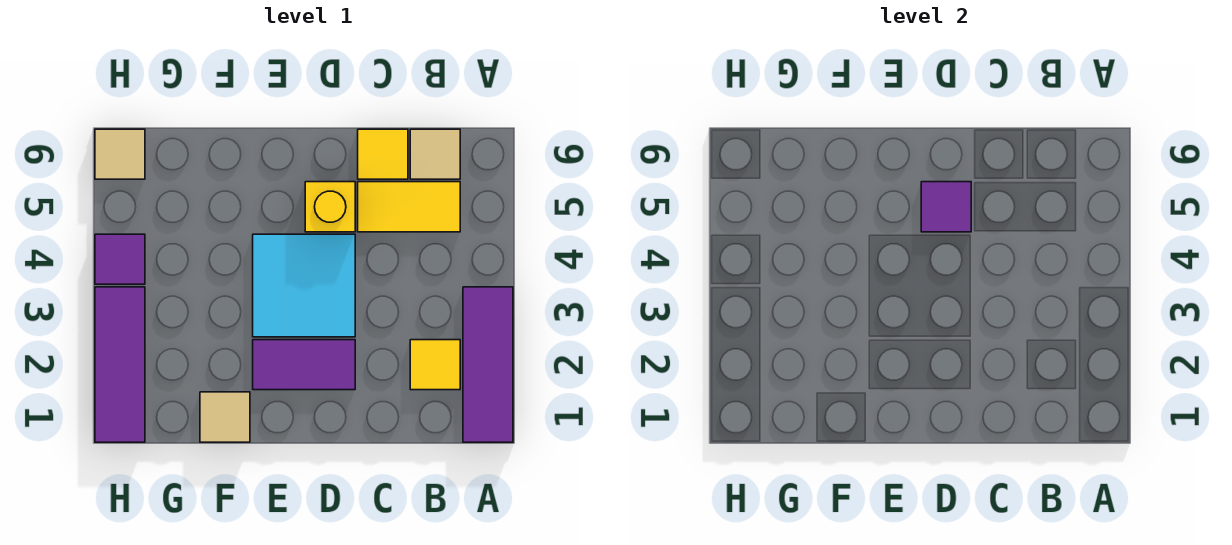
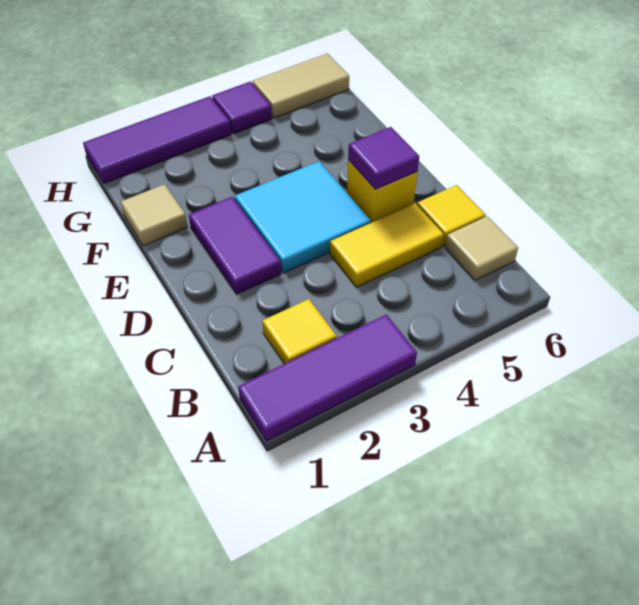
yellow tile B5:C5 level 1 -> yellow tile C4:C5 level 1
tan tile H6 level 1 -> tan tile H5:H6 level 1

